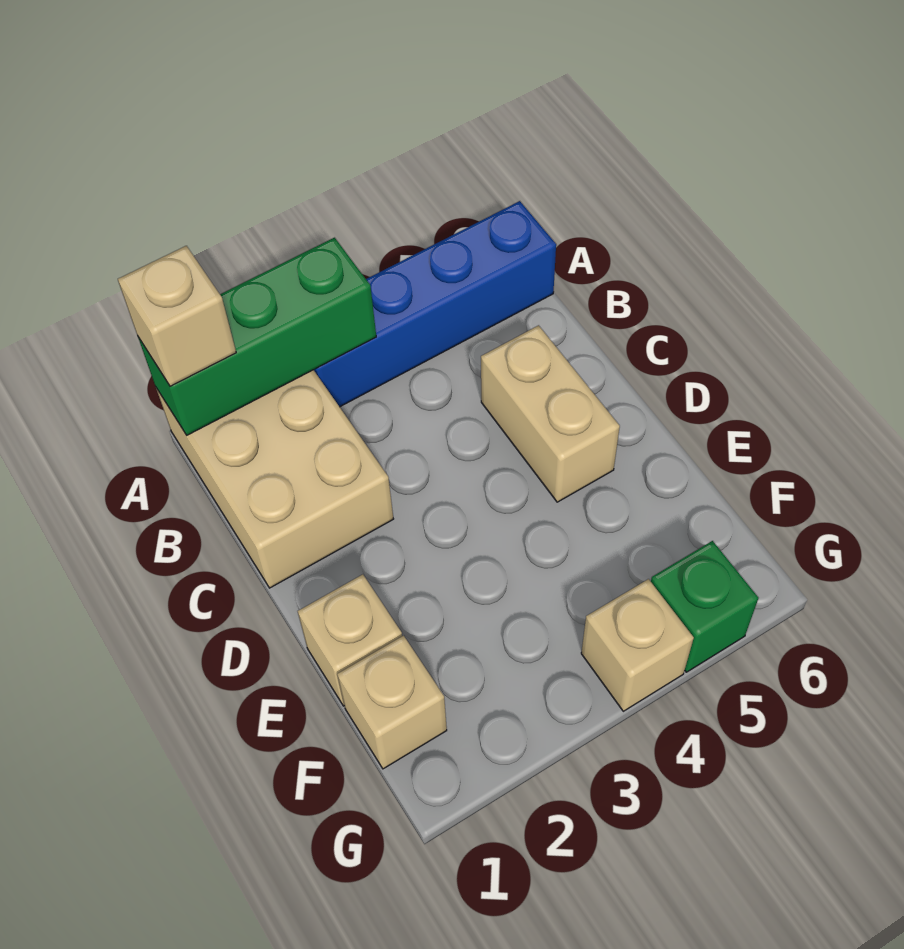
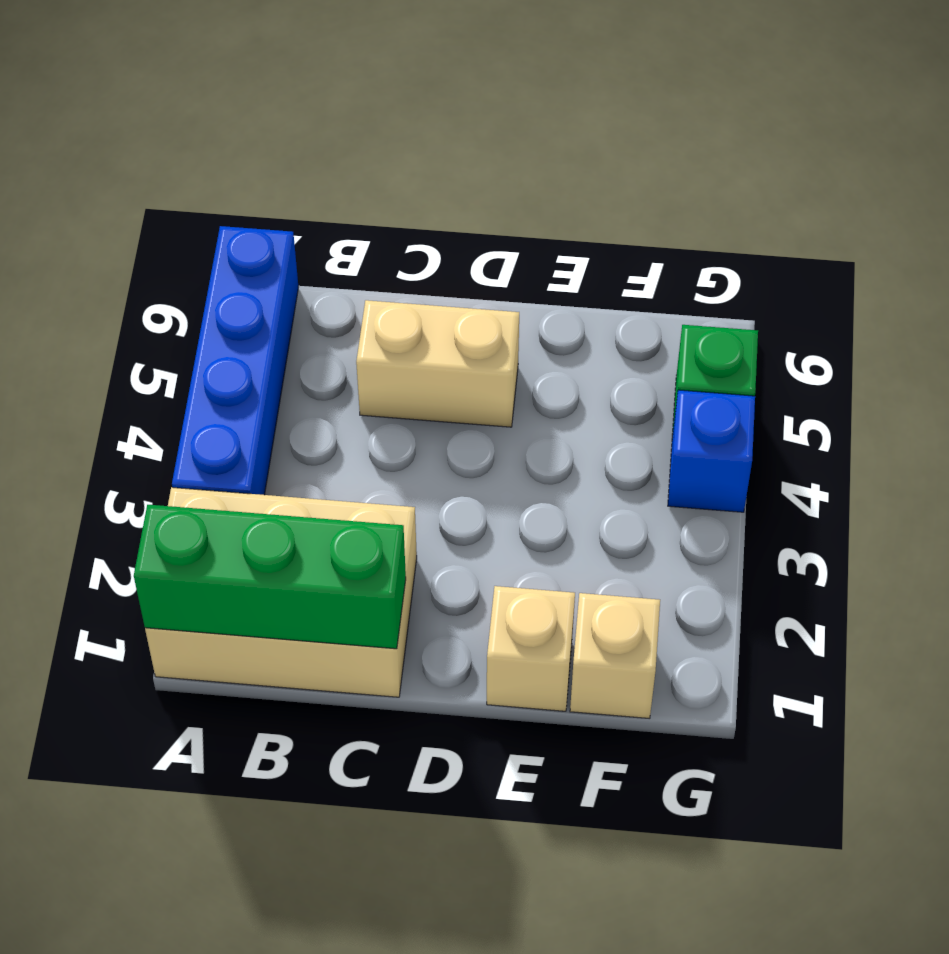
green brick A1:A3 level 2 -> green brick A1:C1 level 2
tan brick A1 level 3 -> none
tan brick G4 level 1 -> blue brick G4 level 1

